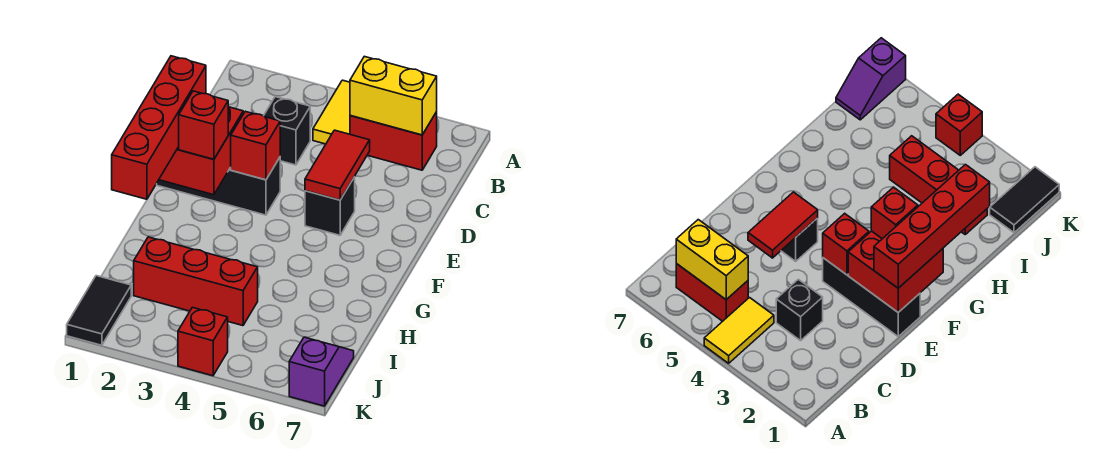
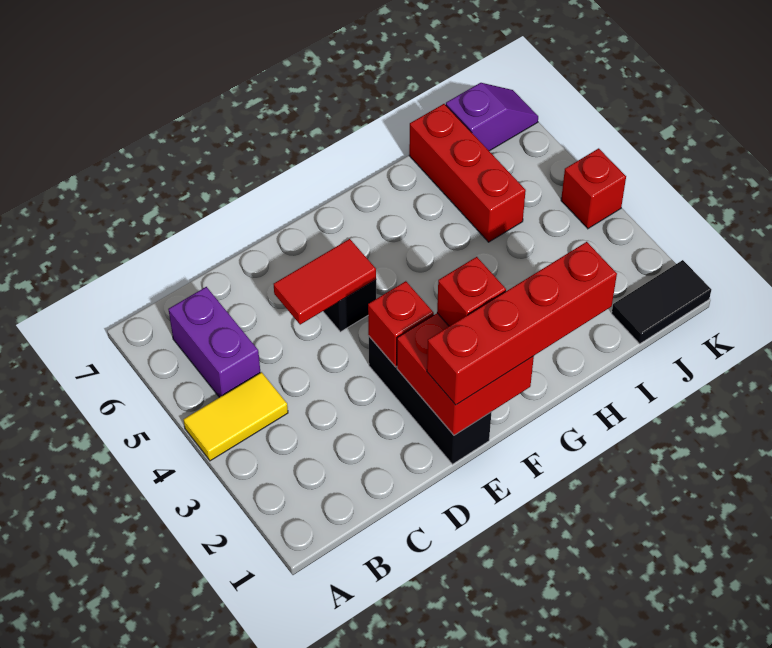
red brick B5:B6 level 1 -> purple brick B5:B6 level 1
yellow brick B5:B6 level 2 -> none
black brick C3 level 1 -> none
red brick I2:I4 level 1 -> red brick I5:I7 level 1
purple slope J7:K7 level 1 top K -> purple slope J7:K7 level 1 top J

